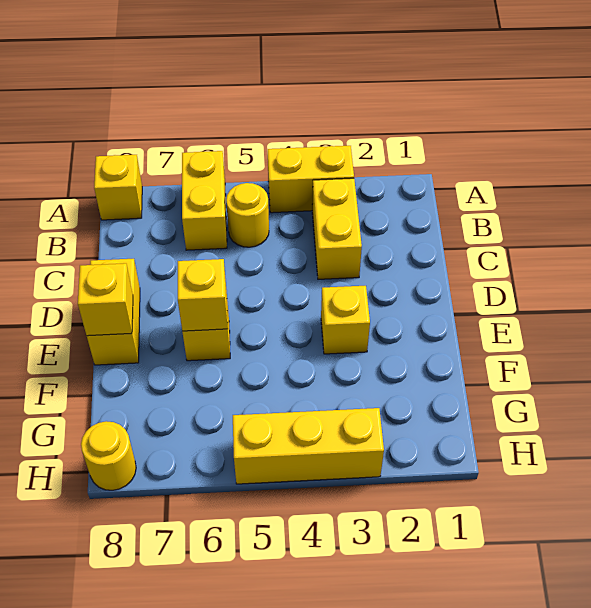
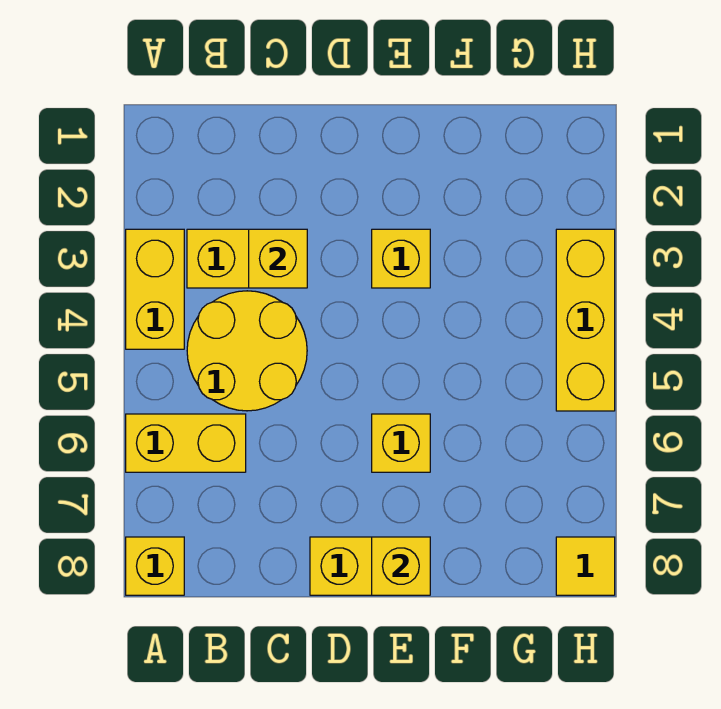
yellow round brick B5 level 1 -> yellow round brick B4:C5 level 1
yellow brick E6 level 2 -> yellow brick C3 level 2
yellow round brick H8 level 1 -> yellow tile H8 level 1

